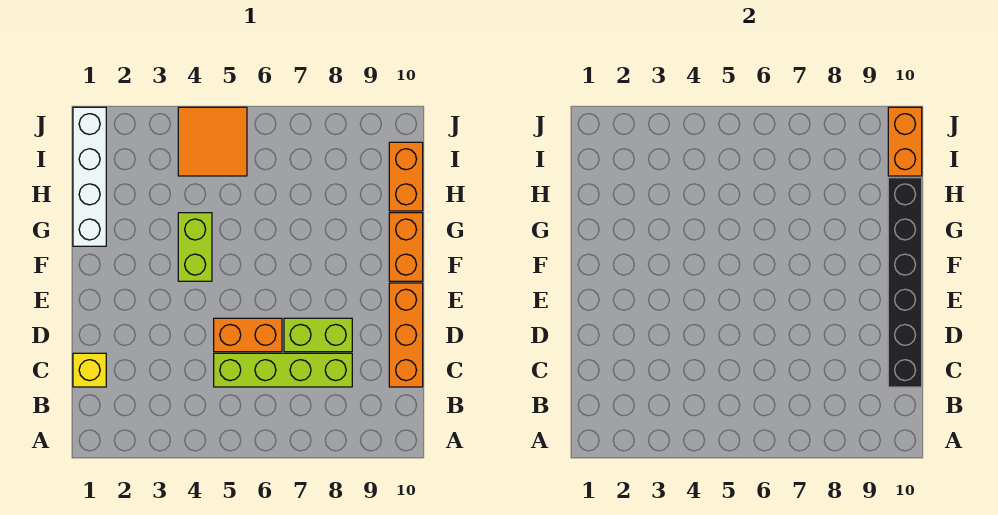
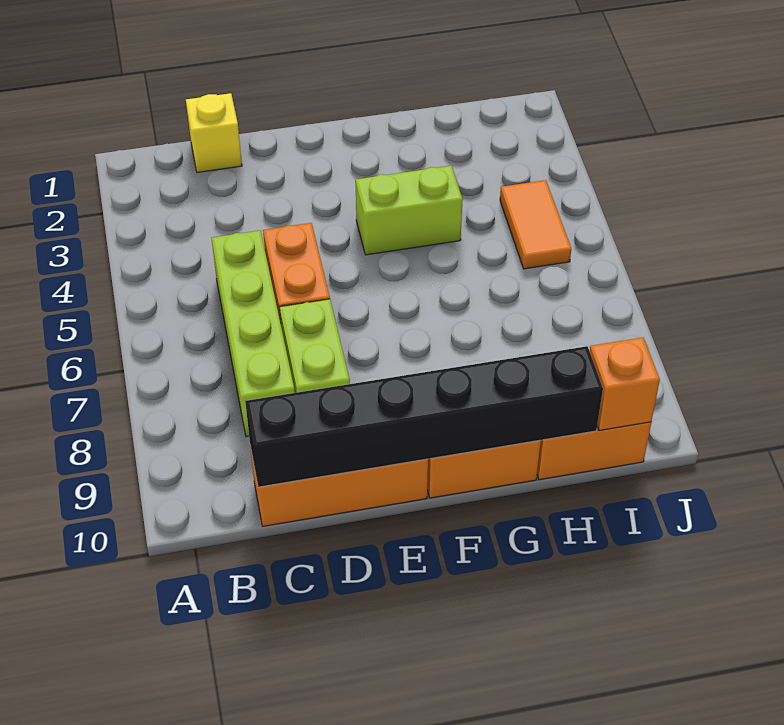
white brick G1:J1 level 1 -> none
orange tile I4:J5 level 1 -> orange tile I4:I5 level 1
orange brick I10:J10 level 2 -> orange brick I10 level 2

